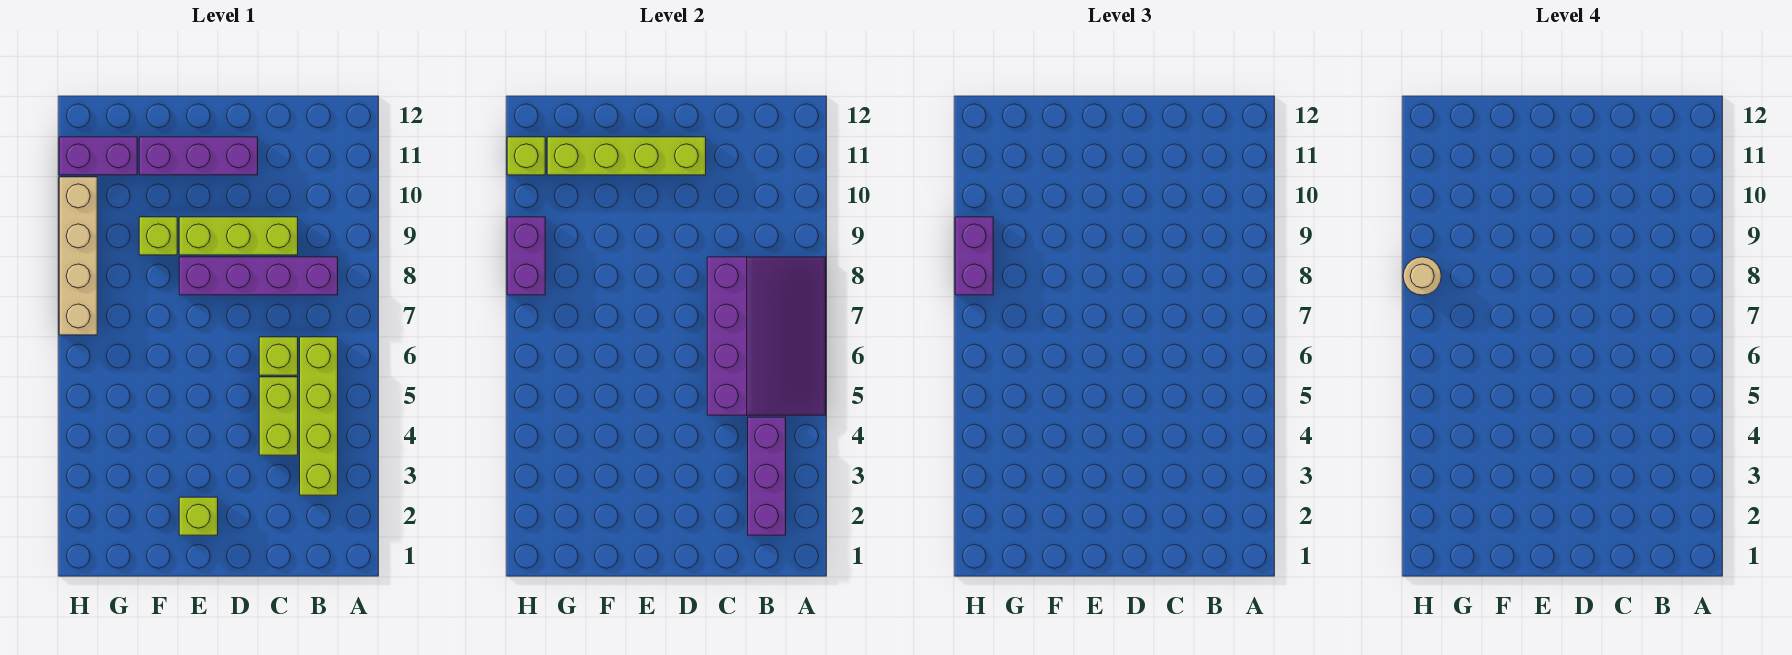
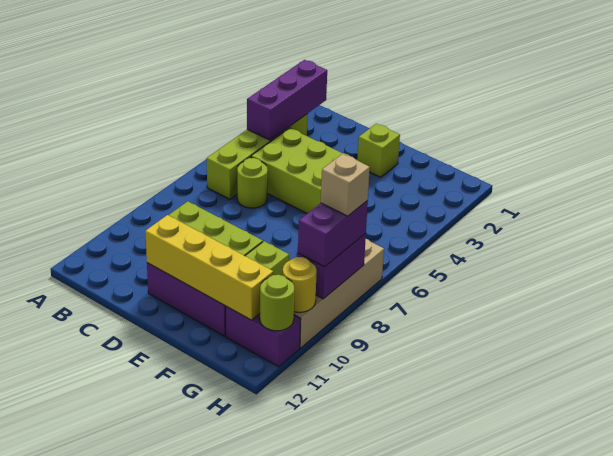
purple slope A5:C8 level 2 top C -> none
purple brick B8:E8 level 1 -> none
lime brick C4:C5 level 1 -> lime brick C4:E5 level 1
lime brick C6 level 1 -> lime round brick C6 level 1
lime brick D11:G11 level 2 -> yellow brick D11:G11 level 2
tan round brick H8 level 4 -> tan brick H8 level 4
none -> yellow round brick H10 level 2
lime brick H11 level 2 -> lime round brick H11 level 2

